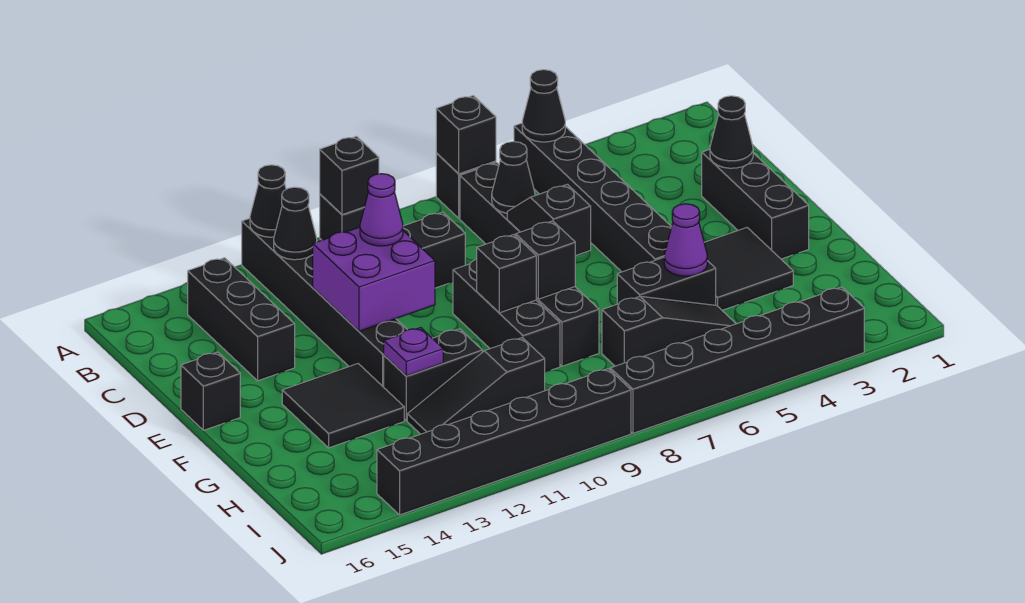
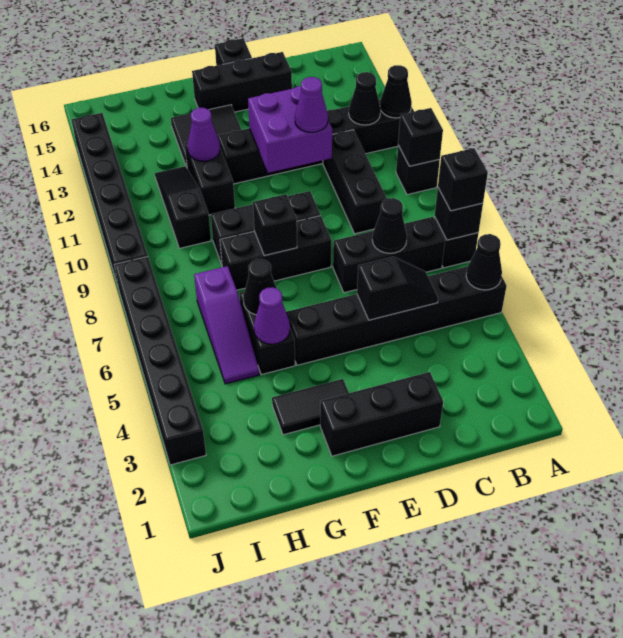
black brick B14:D14 level 1 -> black brick D15:F15 level 1
black cone D2 level 2 -> black cone G6 level 2
black slope D7:E7 level 2 top E -> black slope C5:D5 level 2 top D
black tile F3:G4 level 1 -> black tile F3:G3 level 1
black brick F9 level 2 -> black brick A7 level 3
purple plate G12 level 2 -> purple cone G12 level 2
black slope H5:H7 level 1 top 7 -> purple slope H5:H7 level 1 top 7

